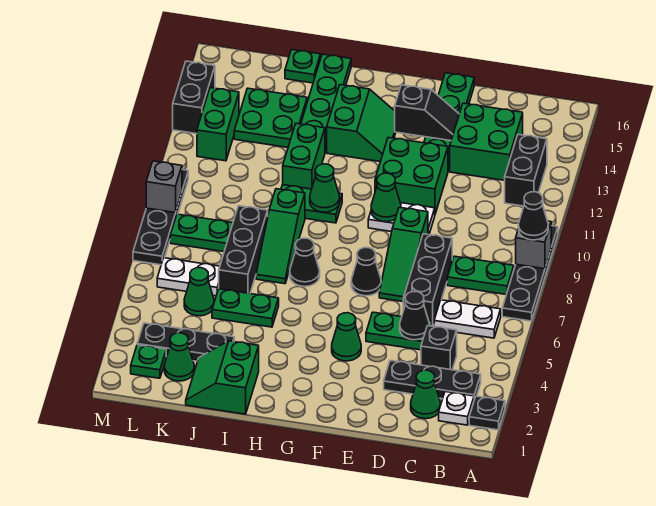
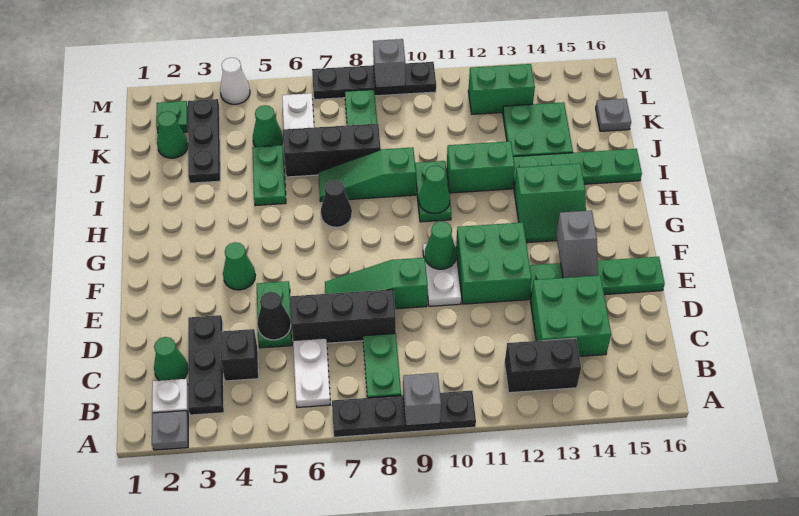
black plate A2 level 1 -> grey plate A2 level 1
black cone A9 level 3 -> none
black slope E14:F14 level 2 top F -> grey slope E14:F14 level 2 top F
black cone F7 level 1 -> none
green slope I1:J2 level 1 top I -> none
green plate J16 level 1 -> none
none -> grey plate K16 level 1
none -> white cone M4 level 1
black brick M13:M14 level 1 -> none

